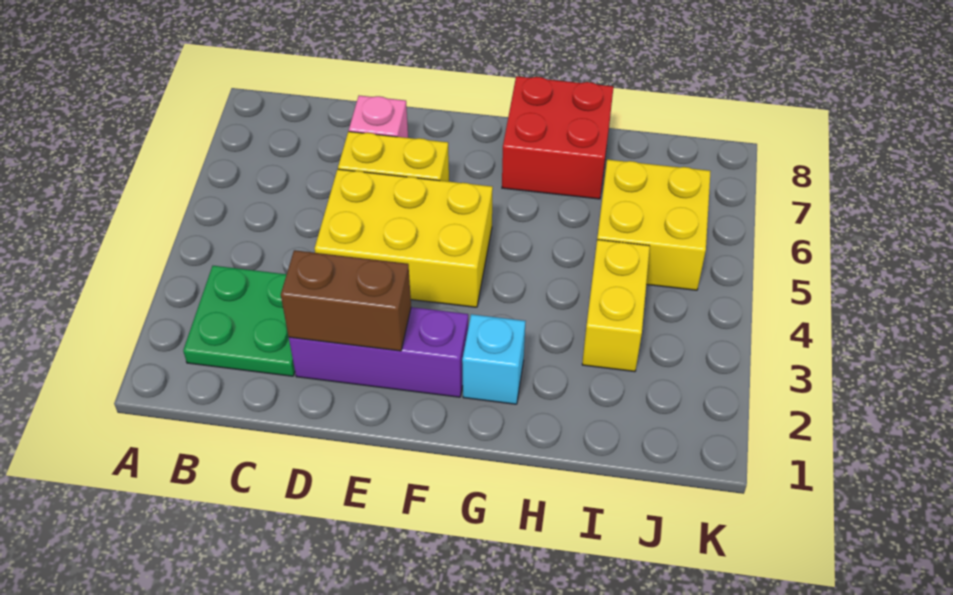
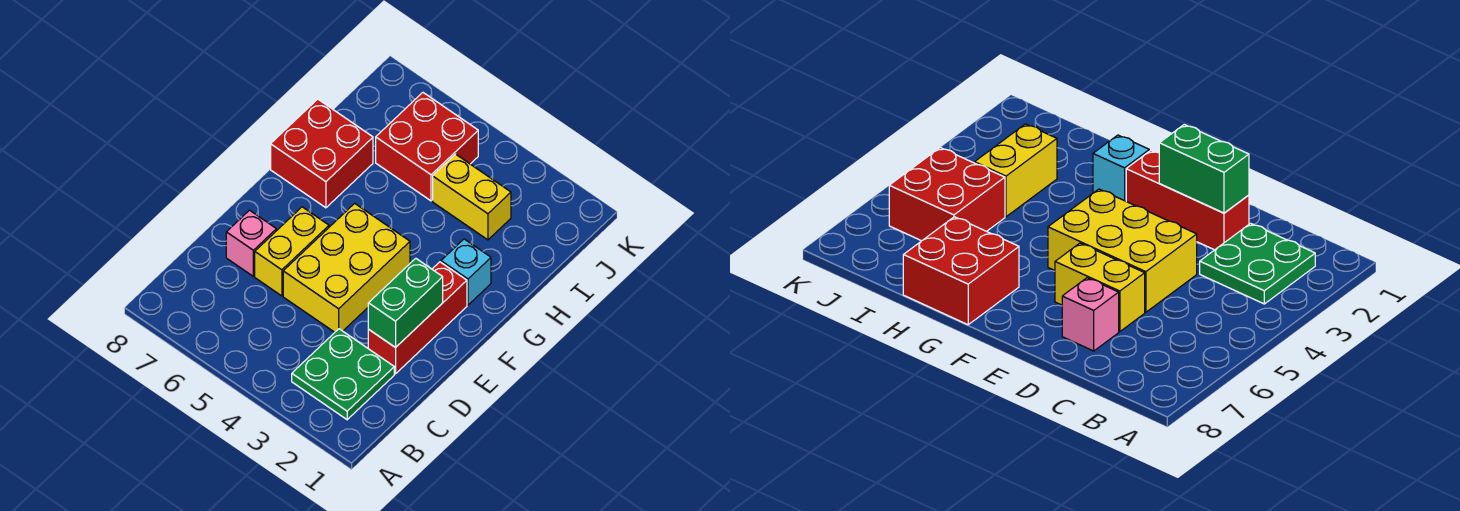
purple brick D2:F2 level 1 -> red brick D2:F2 level 1
brown brick D2:E2 level 2 -> green brick D2:E2 level 2
yellow brick I5:J6 level 1 -> red brick I5:J6 level 1

